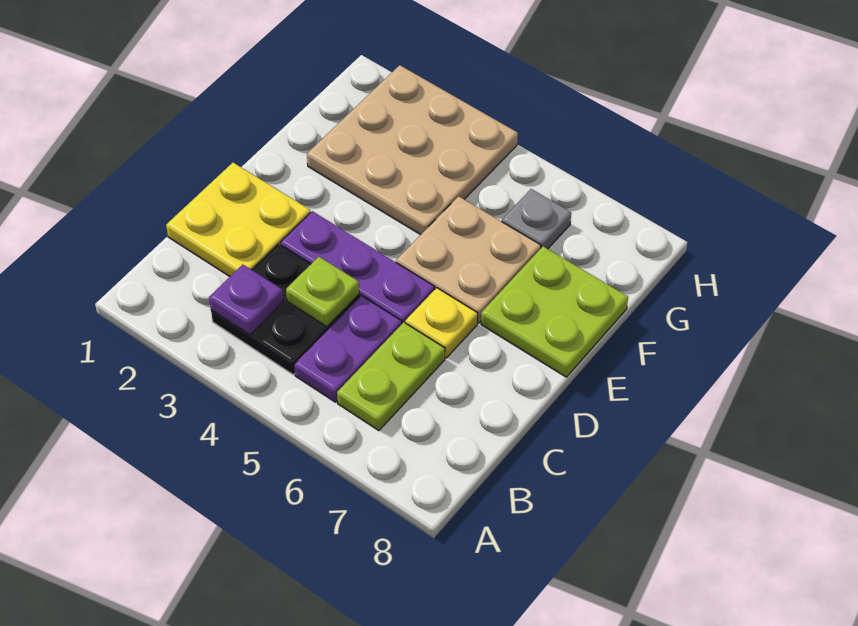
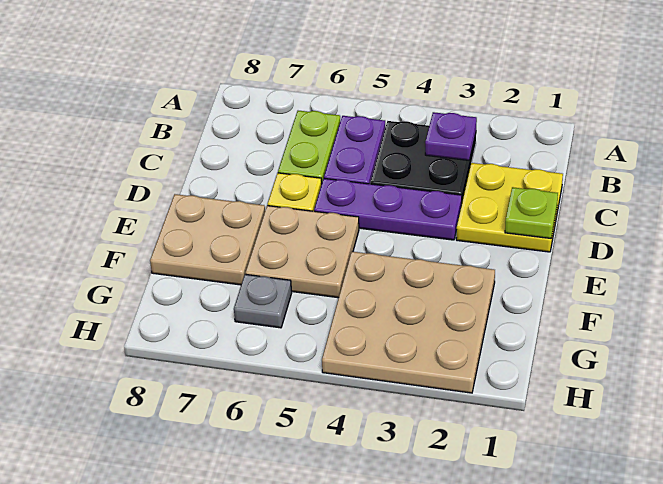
lime plate C4 level 2 -> lime plate D1 level 2
lime plate E7:F8 level 1 -> tan plate E7:F8 level 1

